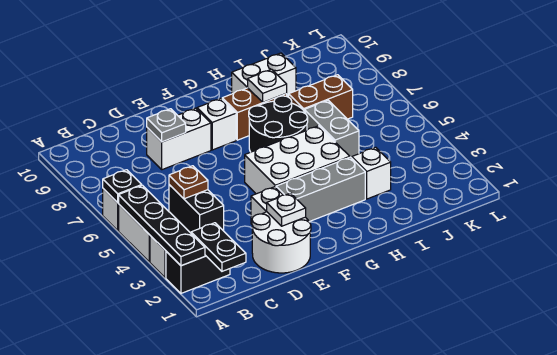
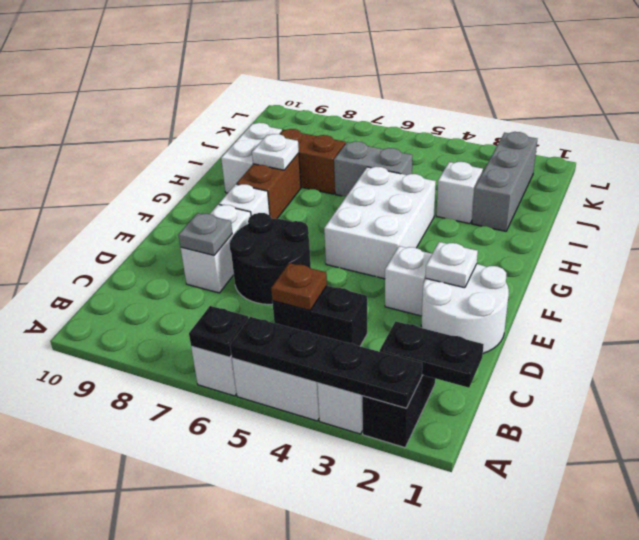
grey brick F3:H3 level 1 -> grey brick I2:K2 level 1
black round brick G6:H7 level 1 -> black round brick D6:E7 level 1
brown brick I7:J7 level 1 -> brown brick I7:I8 level 1

